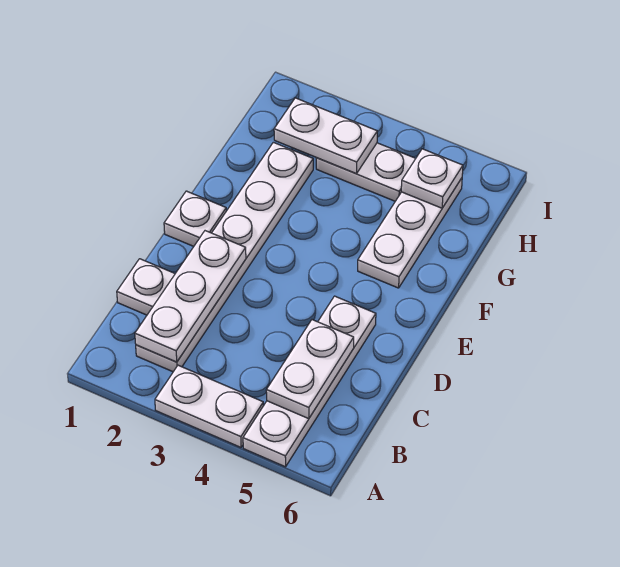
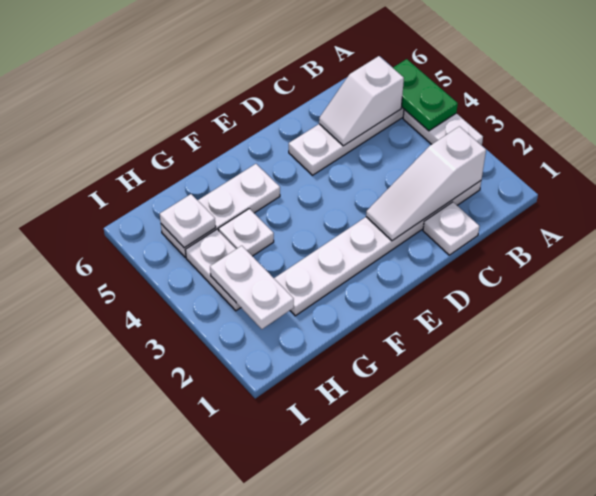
none -> green plate A4:A5 level 2
white plate B2:D2 level 2 -> white slope B2:D2 level 2 top B
white plate B5:C5 level 2 -> white slope B5:C5 level 2 top B
white plate E1 level 1 -> white plate G4 level 1

